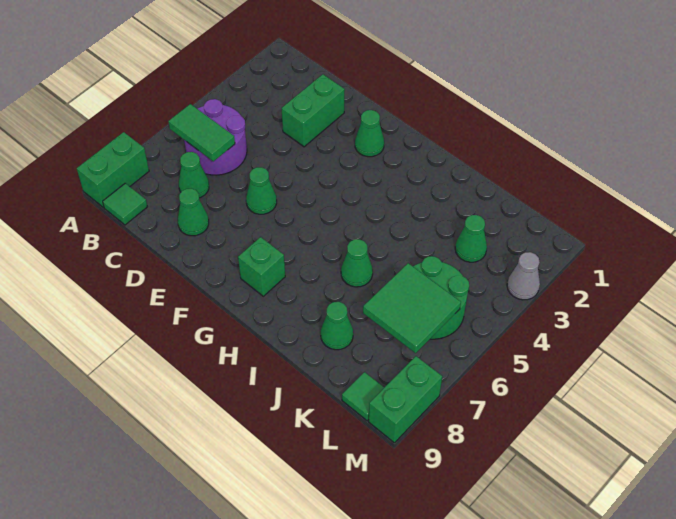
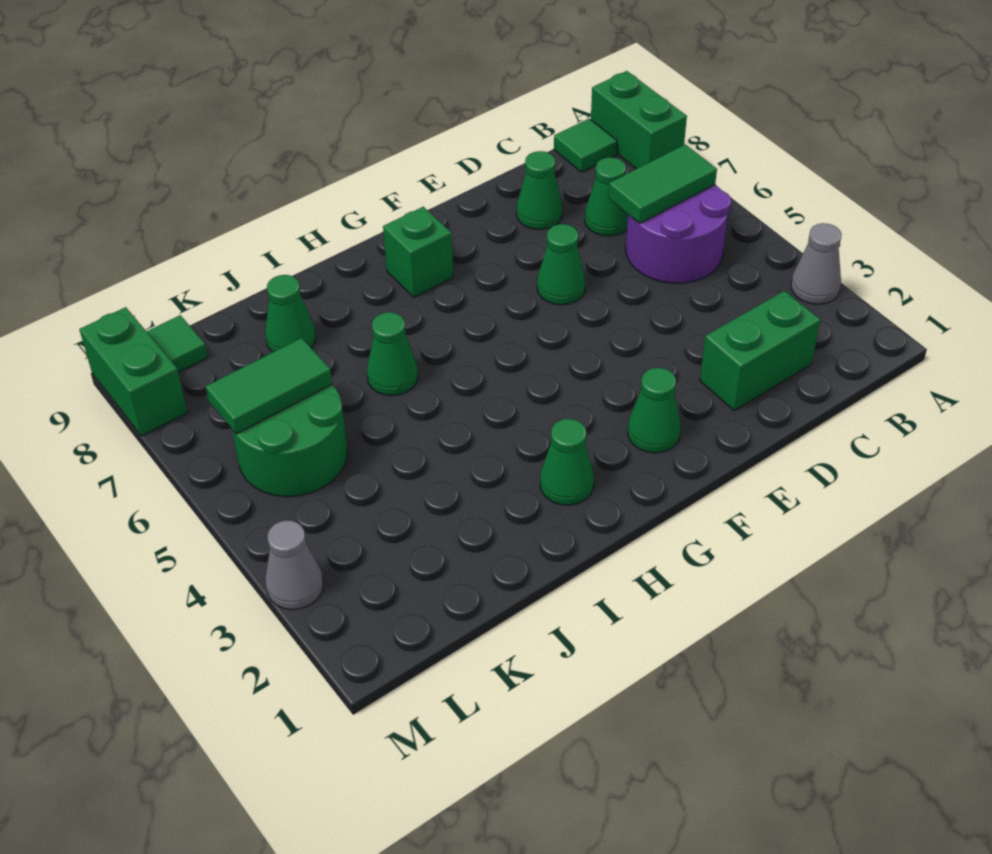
none -> grey cone A3 level 1
green brick D2:D3 level 1 -> green brick C2:D2 level 1
green cone K3 level 1 -> green cone H2 level 1
green tile K6:L7 level 2 -> green tile K6:L6 level 2

